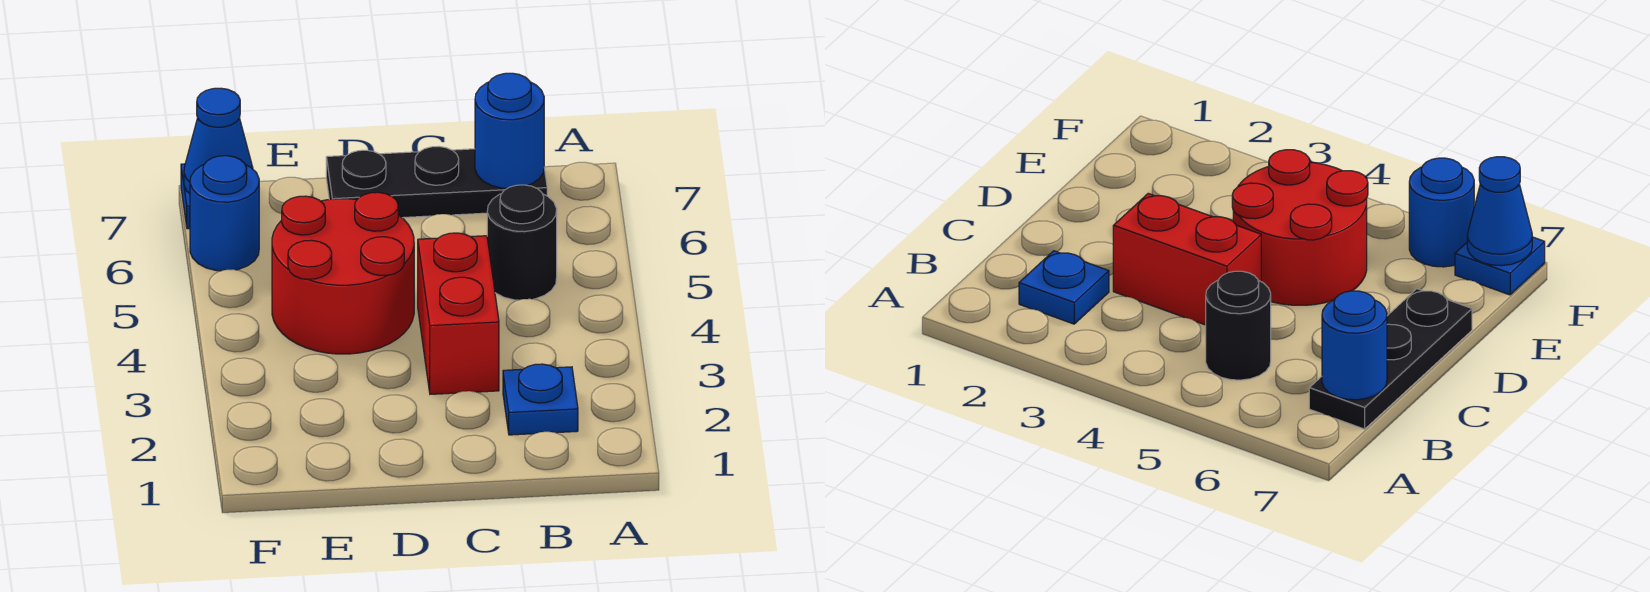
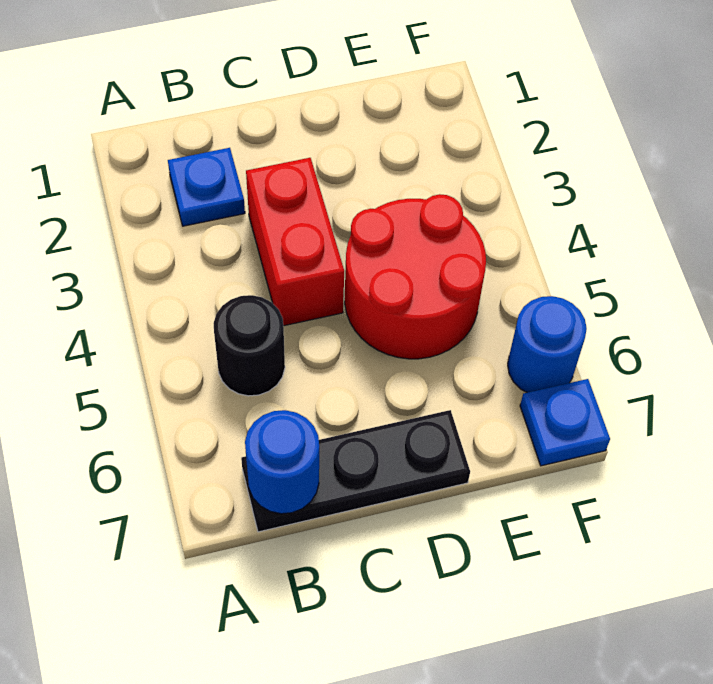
blue cone F7 level 2 -> none

